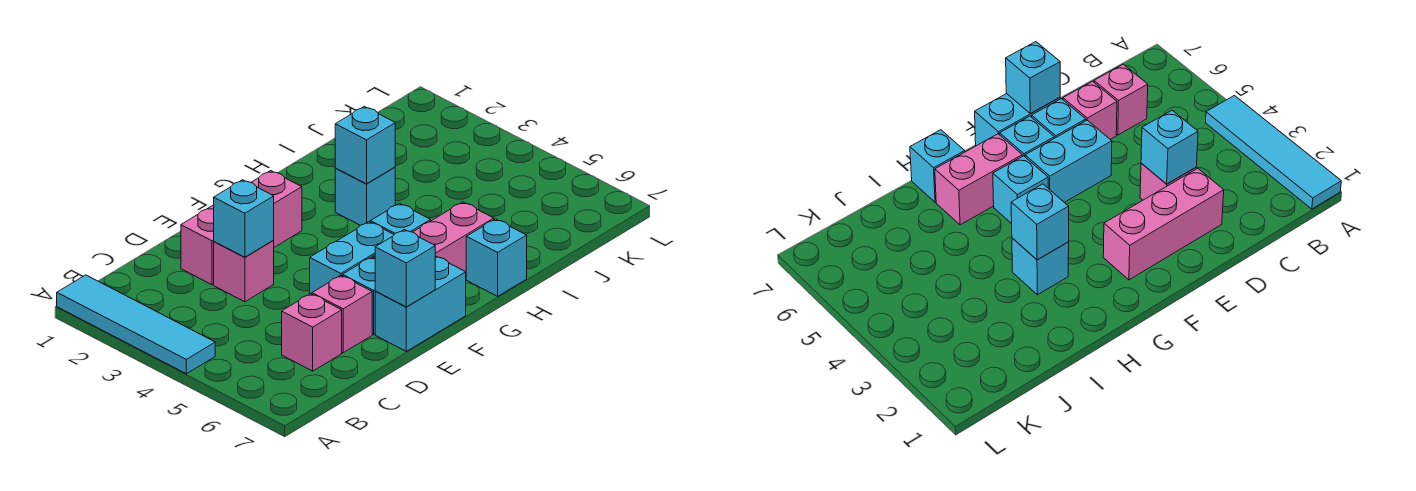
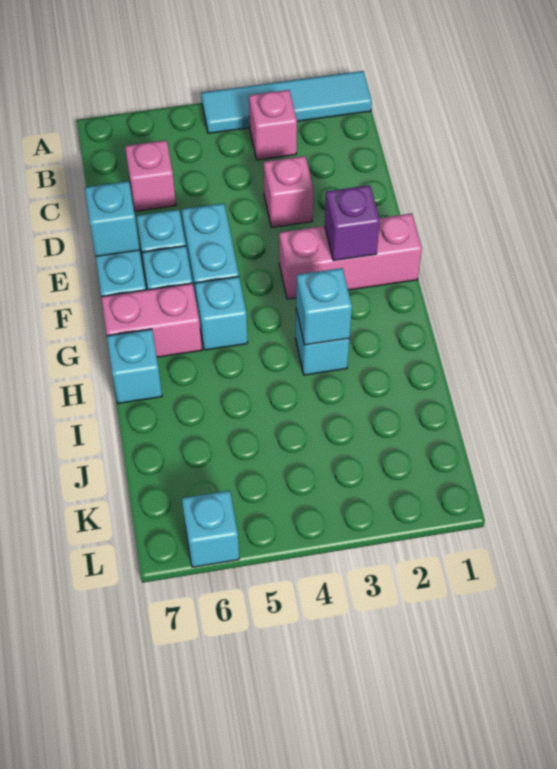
pink brick D2:F2 level 1 -> pink brick F1:F3 level 1
cyan brick D3 level 2 -> cyan brick L6 level 1
pink brick D6 level 1 -> pink brick B3 level 1
none -> purple brick F2 level 2
pink brick G6:H6 level 1 -> pink brick G6:G7 level 1

